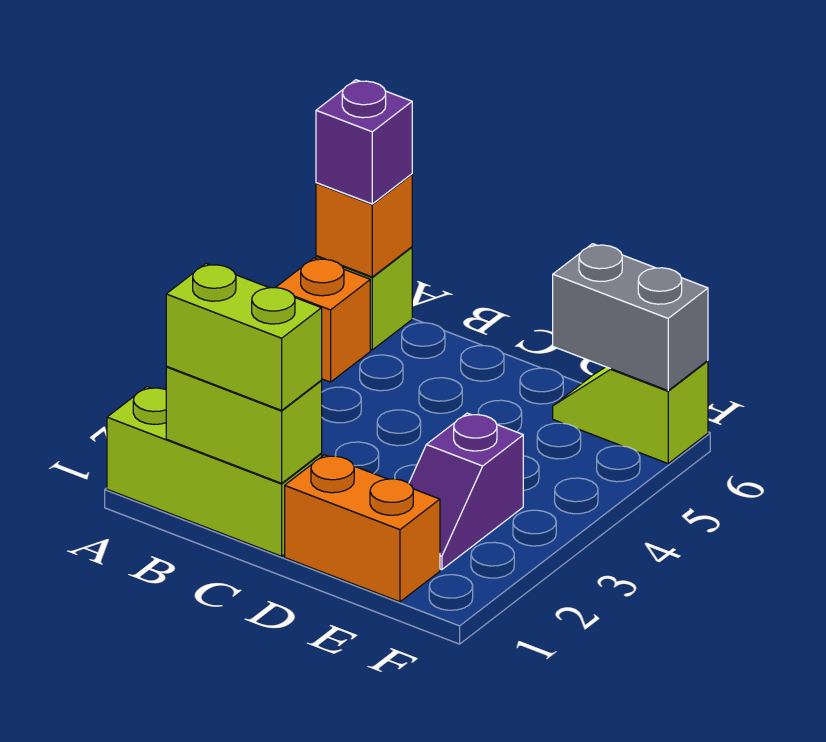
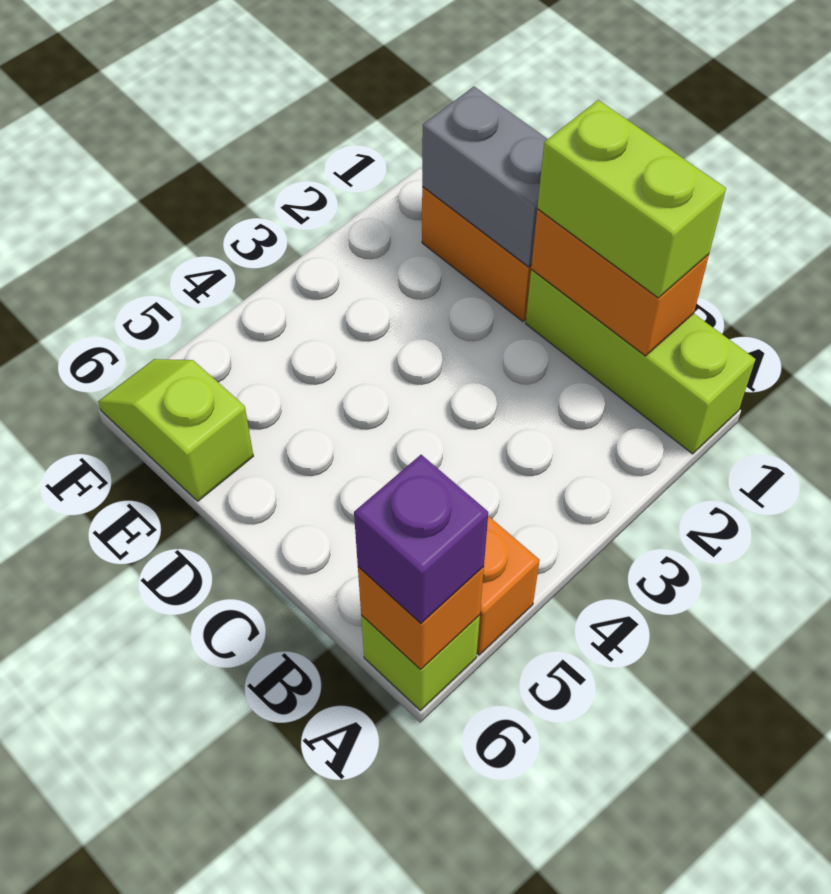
lime brick B1:C1 level 2 -> orange brick B1:C1 level 2
purple slope E2:E3 level 1 top 3 -> none
lime slope E6:F6 level 1 top F -> lime slope E6:F6 level 1 top E
grey brick E6:F6 level 2 -> grey brick D1:E1 level 2

